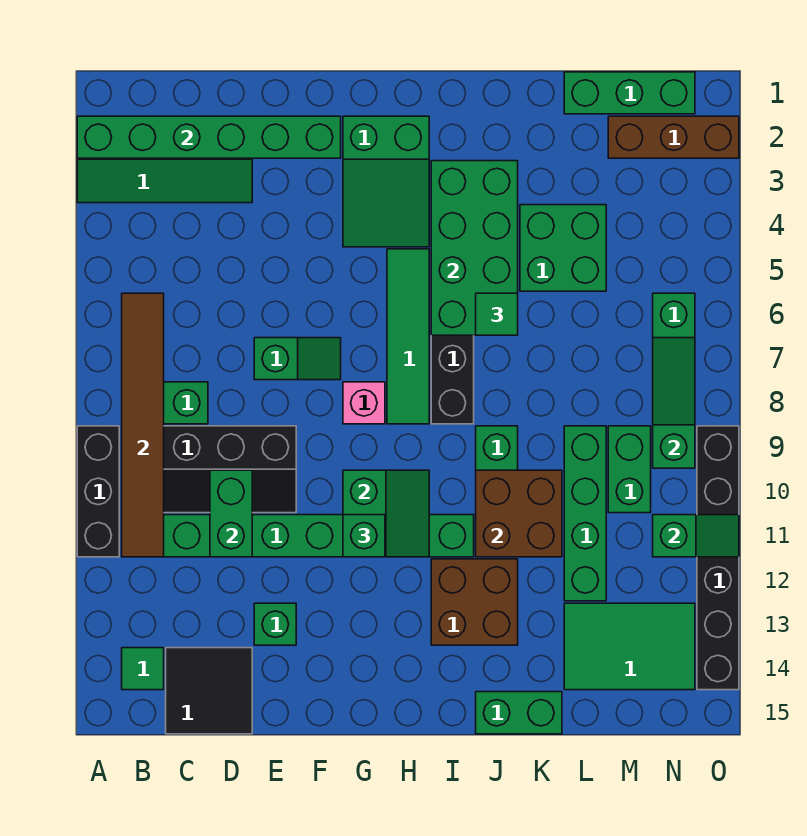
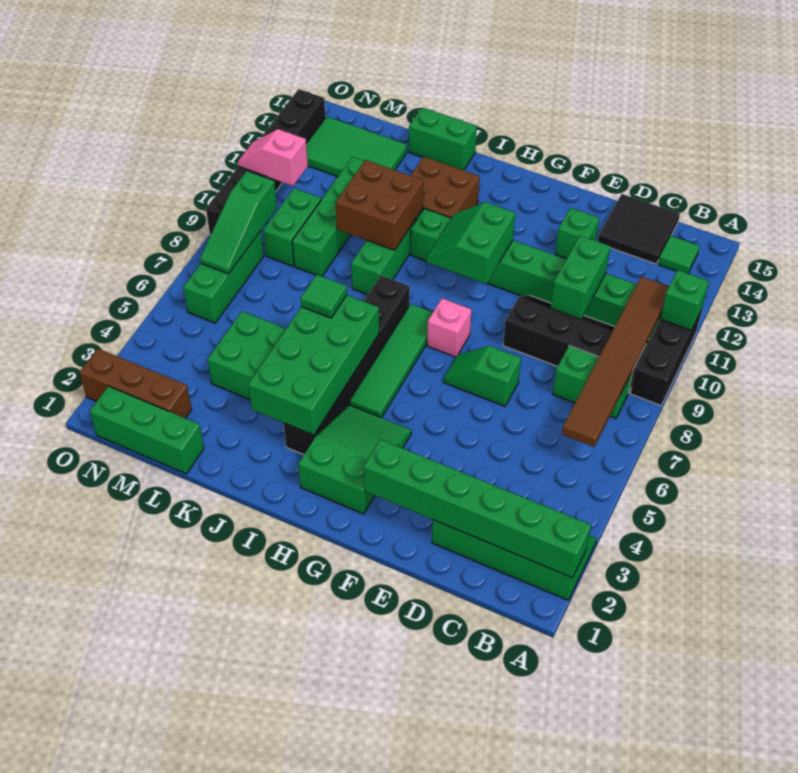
green brick G11 level 3 -> green brick A11 level 2
green slope N11:O11 level 2 top N -> pink slope N11:O11 level 2 top N

